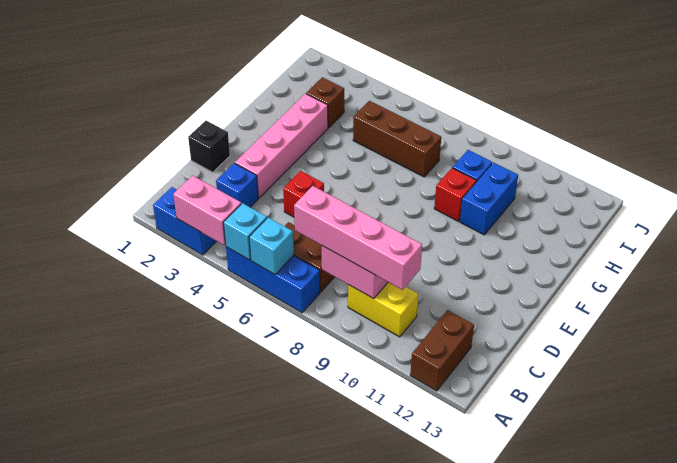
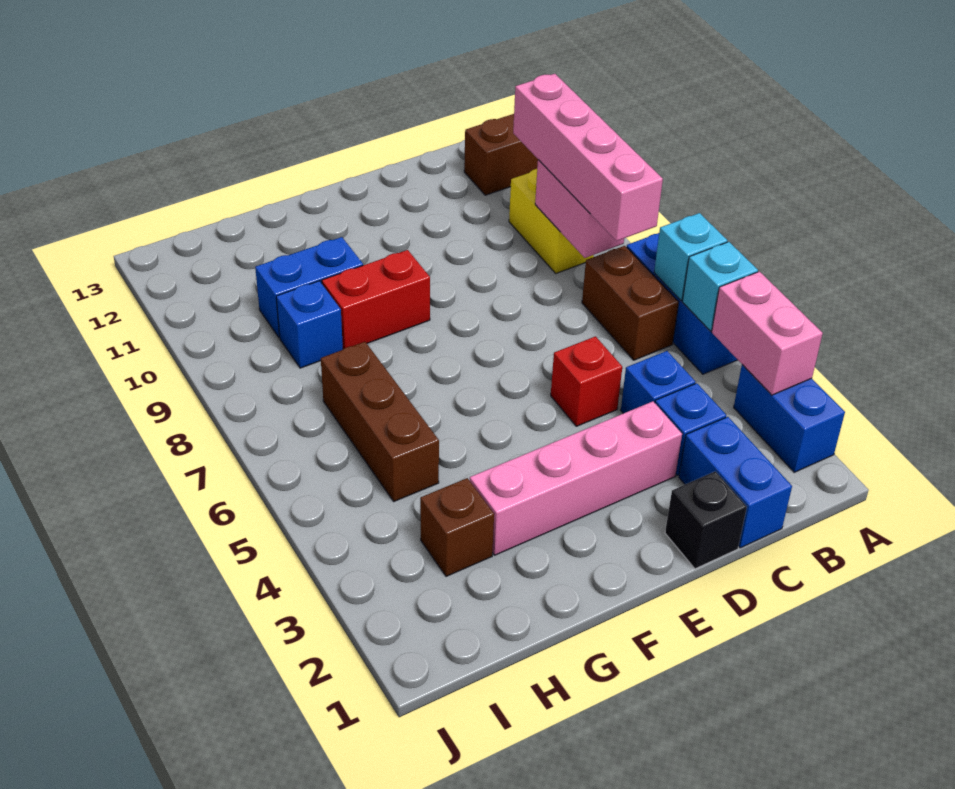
none -> blue brick C1:C2 level 1
none -> blue brick C4 level 1
red brick G9 level 1 -> red brick F9:G9 level 1

